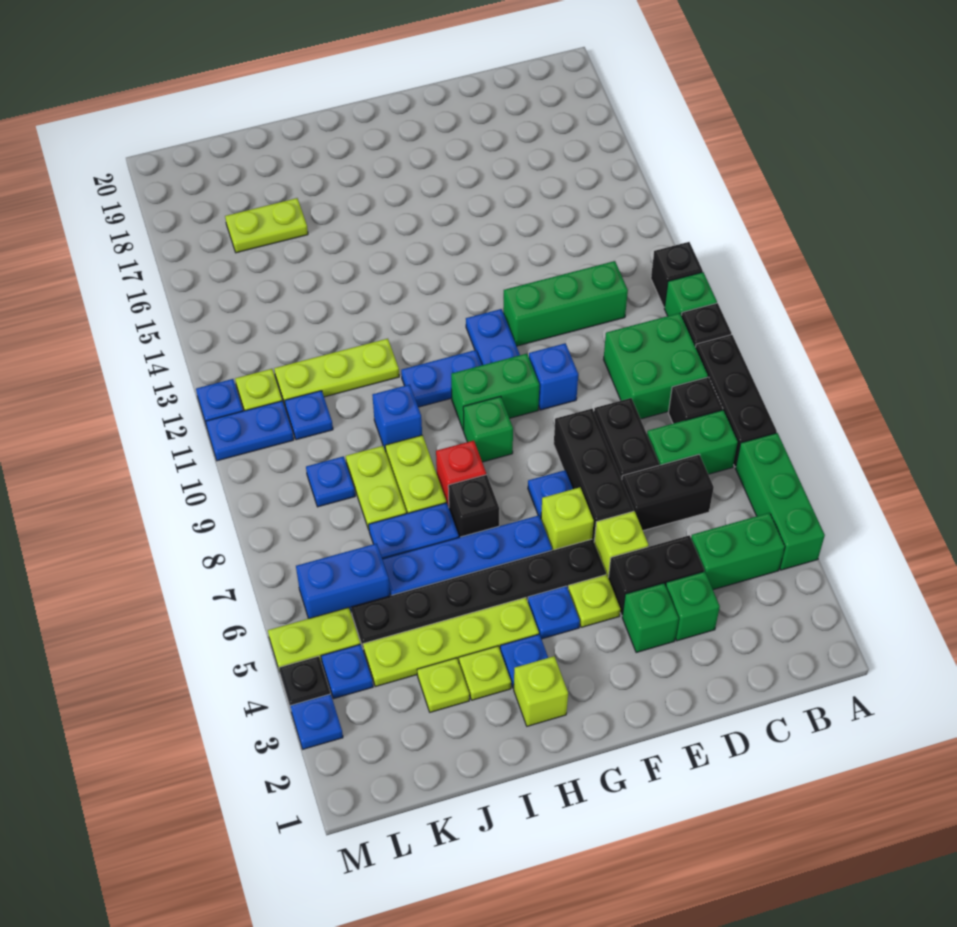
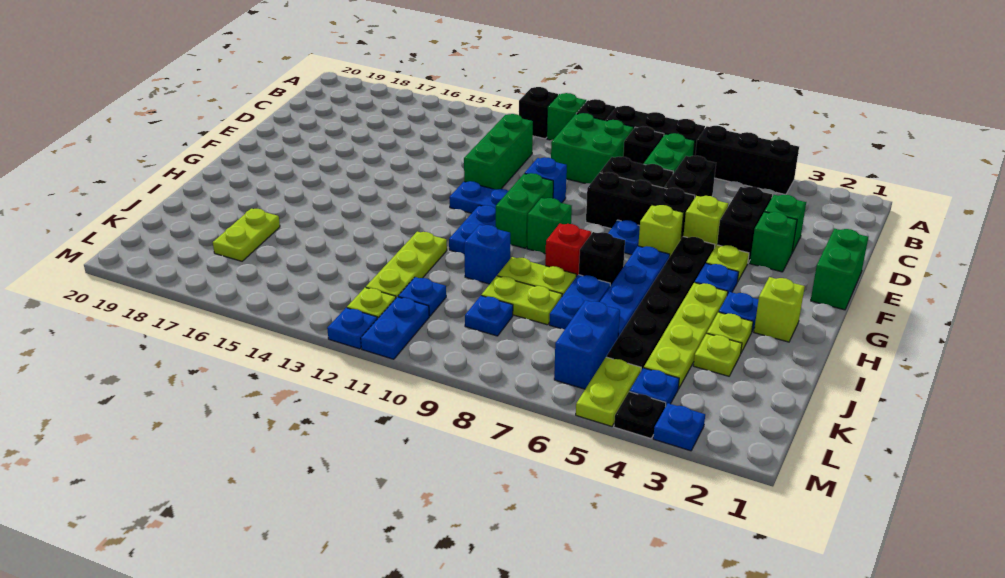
green brick A4:A6 level 1 -> black brick A4:A6 level 1
green brick B4:C4 level 1 -> green brick E1:F1 level 1

